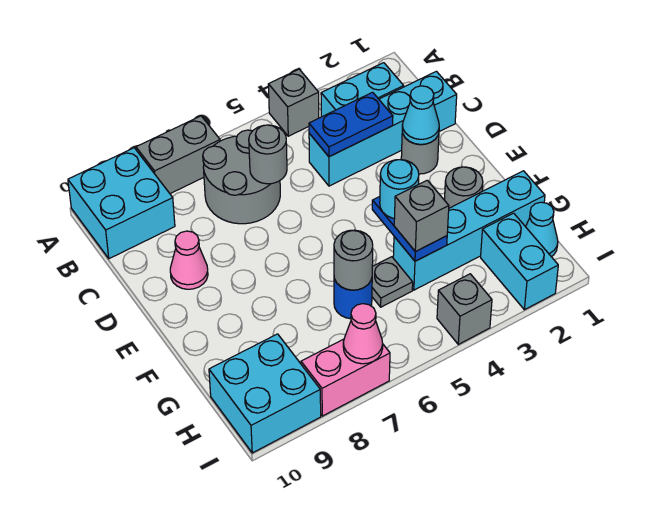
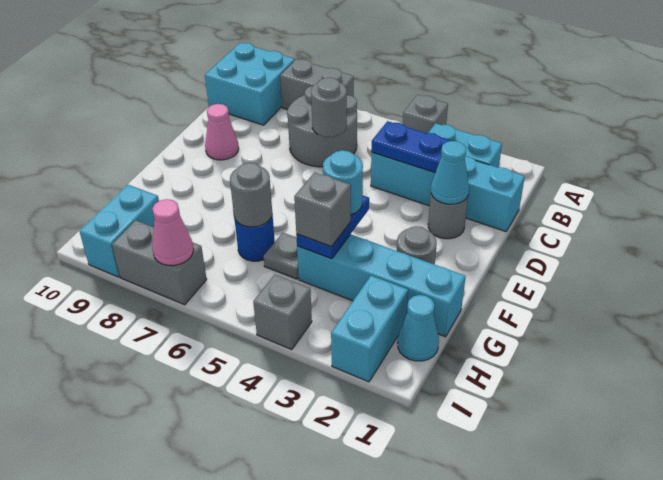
cyan brick H9:I10 level 1 -> cyan brick H9:I9 level 1
pink brick I7:I8 level 1 -> grey brick I7:I8 level 1

